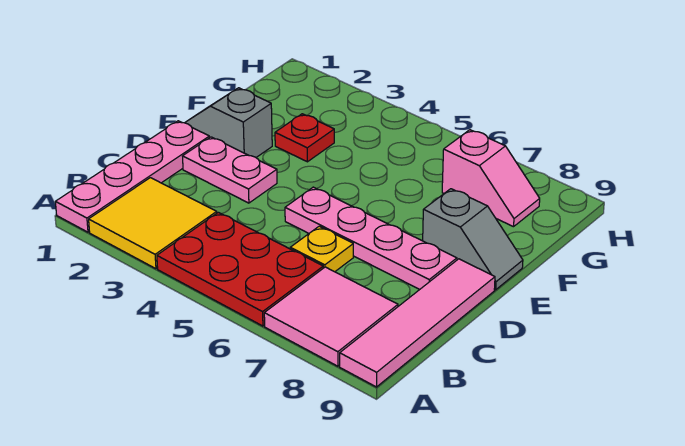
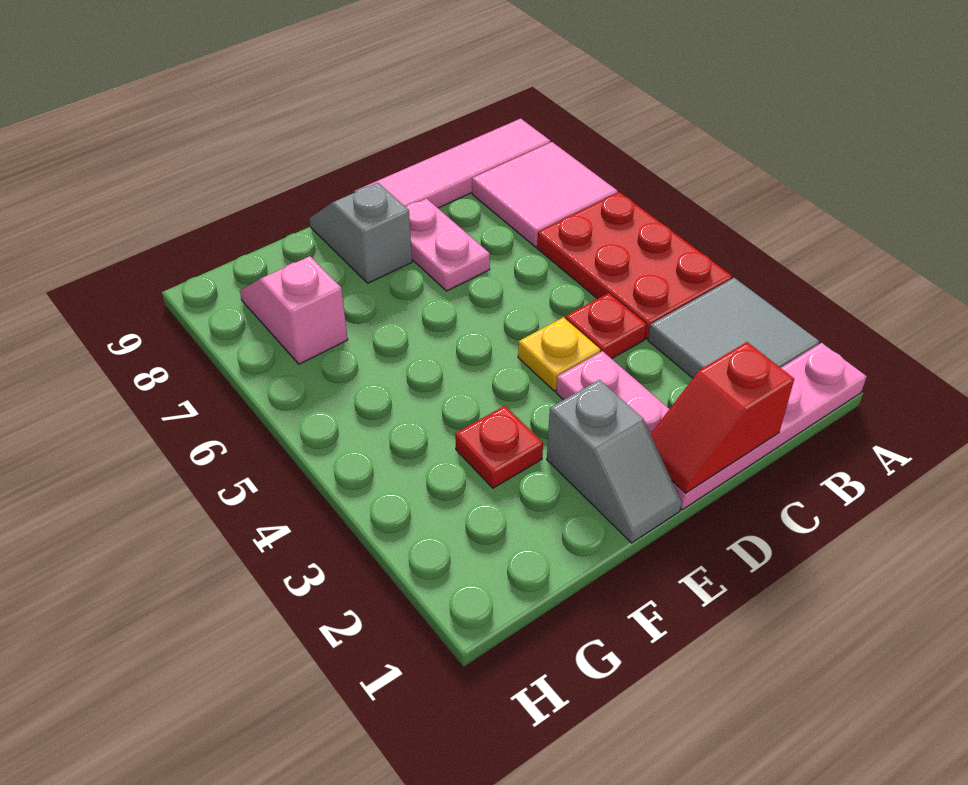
yellow tile A2:B3 level 1 -> grey tile A2:B3 level 1
none -> red slope C1:D1 level 2 top C
none -> red plate C4 level 1
yellow plate C6 level 1 -> yellow plate D4 level 1
pink plate D5:D8 level 1 -> pink plate D7:D8 level 1

